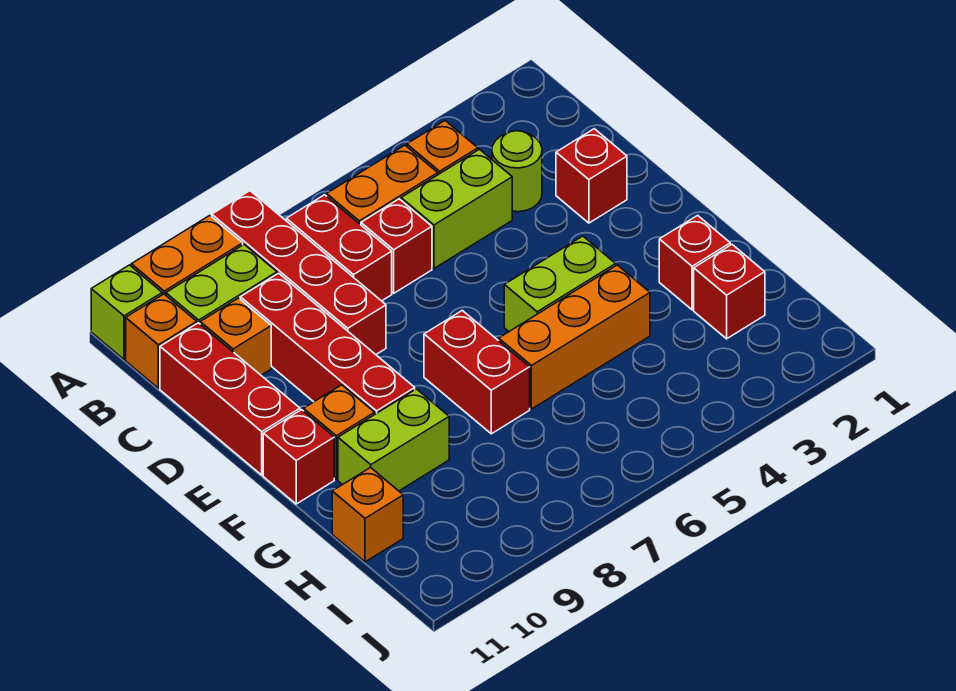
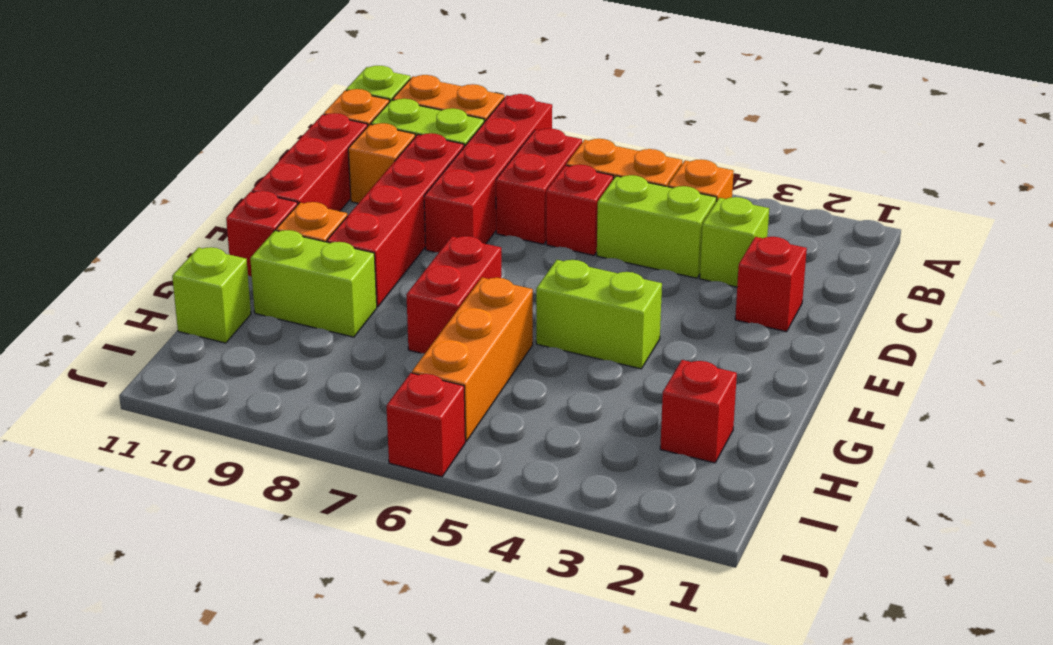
lime round brick C3 level 1 -> lime brick C3 level 1
red brick G2 level 1 -> red brick J6 level 1
orange brick G4:G6 level 1 -> orange brick G6:I6 level 1
orange brick H11 level 1 -> lime brick H11 level 1

